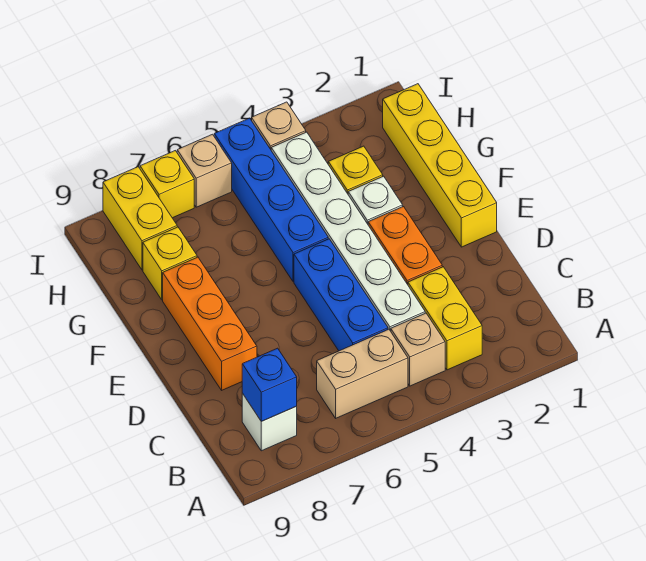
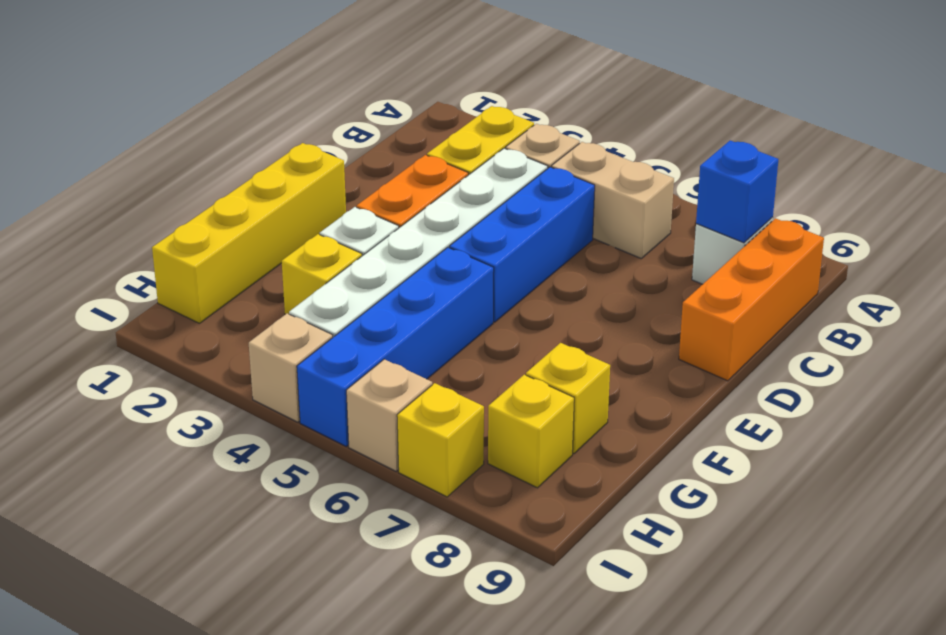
orange brick D8:F8 level 1 -> orange brick B9:D9 level 1
yellow brick H8:I8 level 1 -> yellow brick H8 level 1

